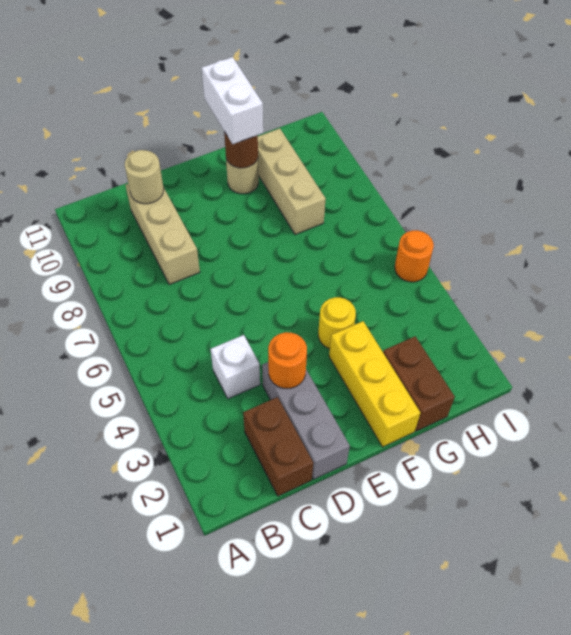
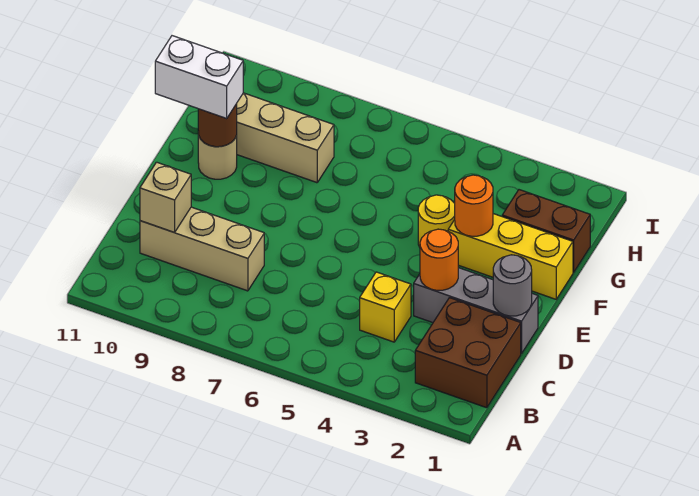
brown brick C1:C2 level 1 -> brown brick B1:C2 level 1
white brick C4 level 1 -> yellow brick C4 level 1
tan round brick C10 level 2 -> tan brick C10 level 2
none -> grey round brick D1 level 2
orange round brick I5 level 1 -> orange round brick F3 level 2

